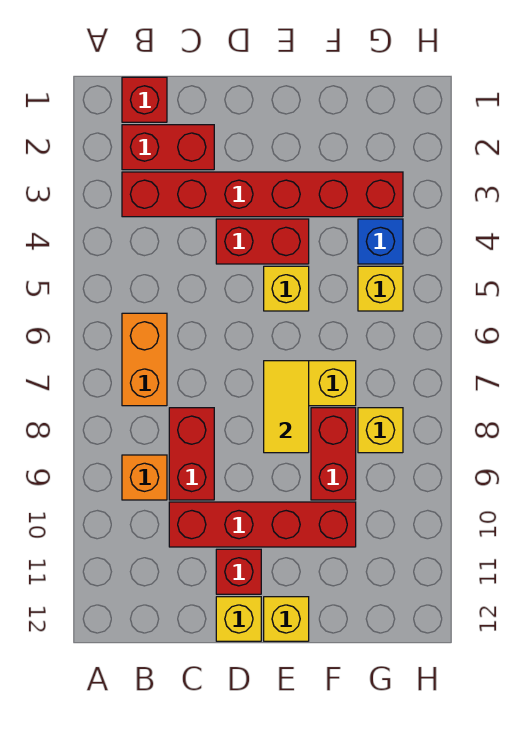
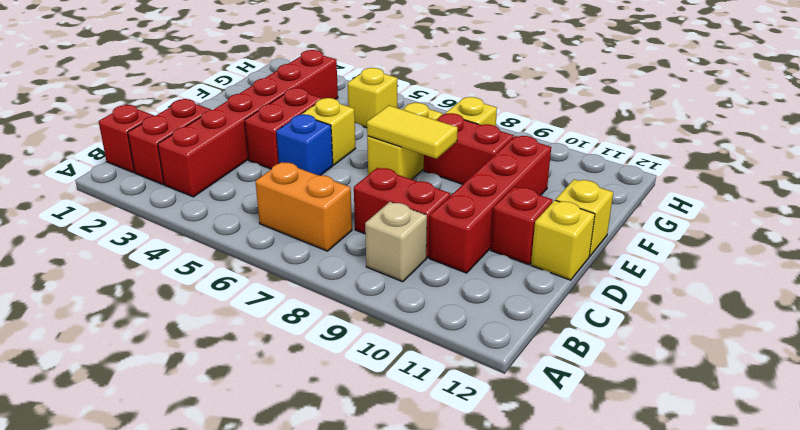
orange brick B9 level 1 -> tan brick B9 level 1
blue brick G4 level 1 -> blue brick D5 level 1

